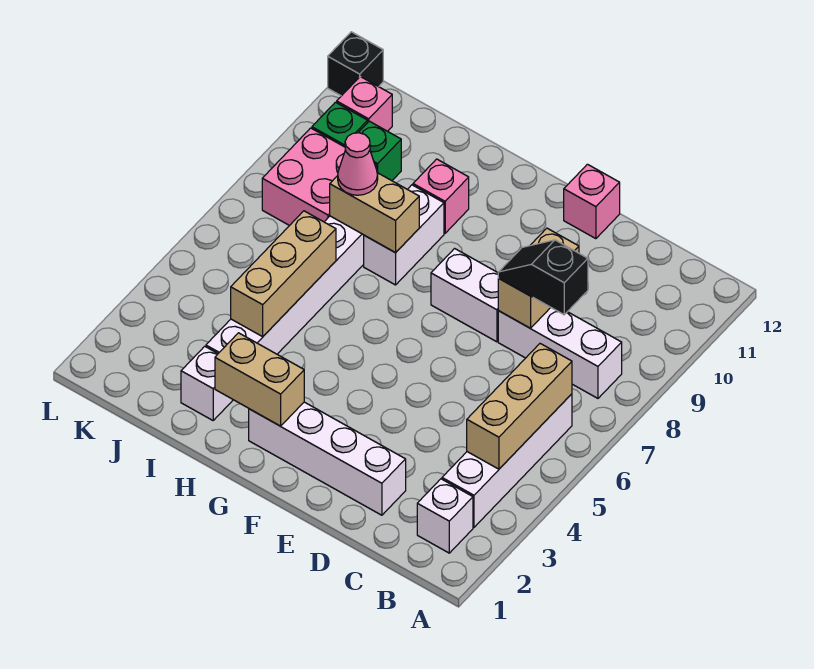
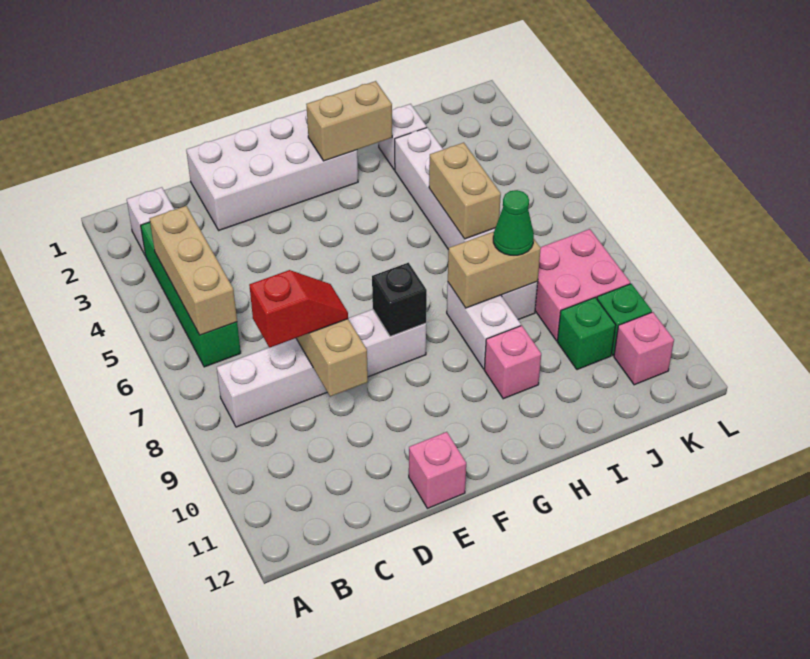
white brick B3:B6 level 1 -> green brick B3:B6 level 1
black slope C8:D8 level 3 top C -> red slope C8:D8 level 3 top C
white brick D2:G2 level 1 -> white brick D1:G2 level 1
tan brick I4:I6 level 2 -> tan brick I5:I6 level 2
pink cone I8 level 3 -> green cone I8 level 3
black brick L12 level 1 -> black brick F8 level 2

